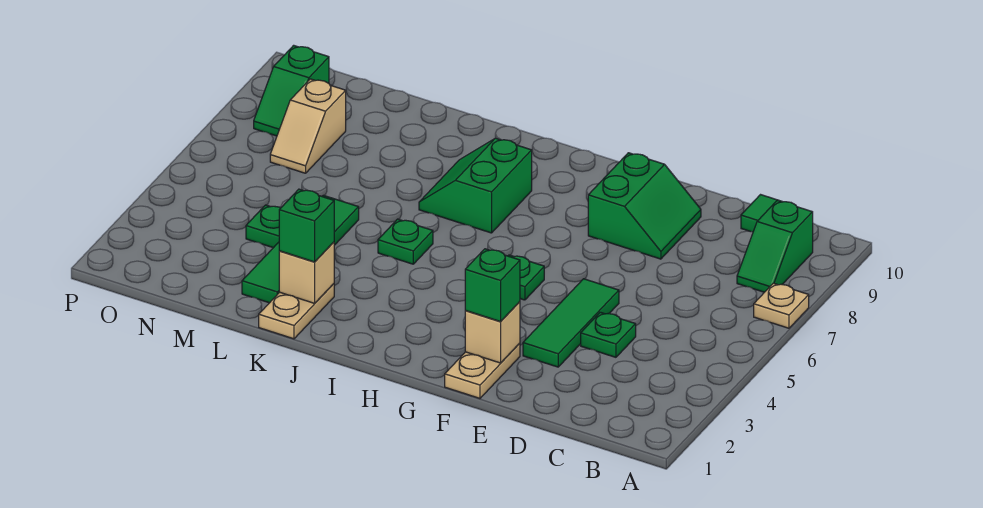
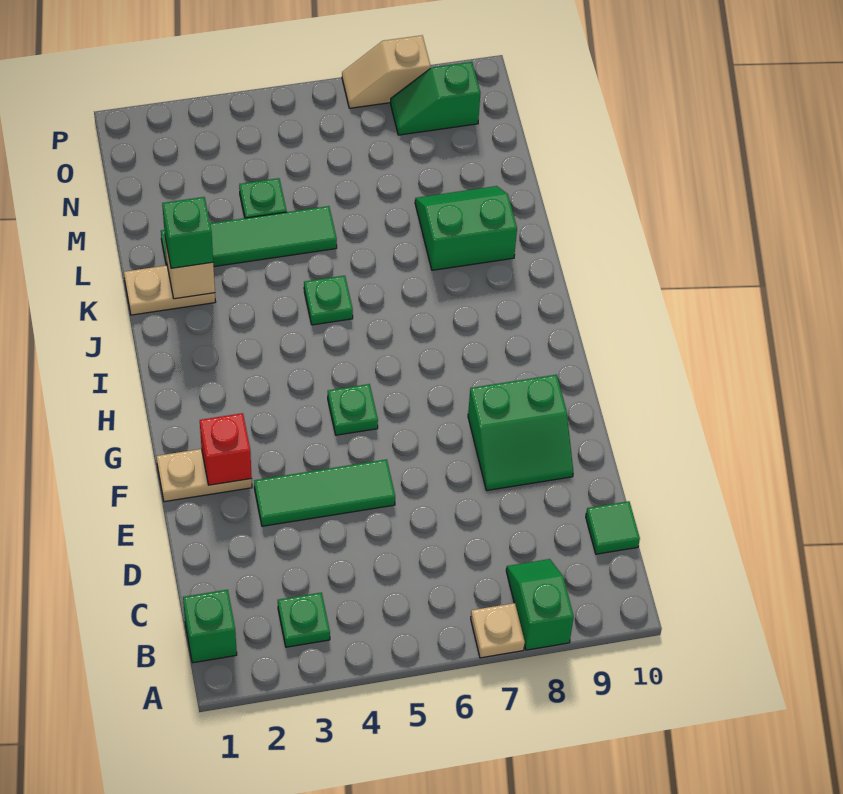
green slope B8:B9 level 1 top 9 -> green slope A8:B8 level 1 top A
green plate D4 level 1 -> green plate B3 level 1
tan brick F2 level 2 -> red brick F2 level 2
green brick F2 level 3 -> green brick B1 level 1
green slope I7:J8 level 1 top I -> green slope K8:L9 level 1 top K
tan slope N7:N8 level 1 top 8 -> tan slope P7:P8 level 1 top 8

